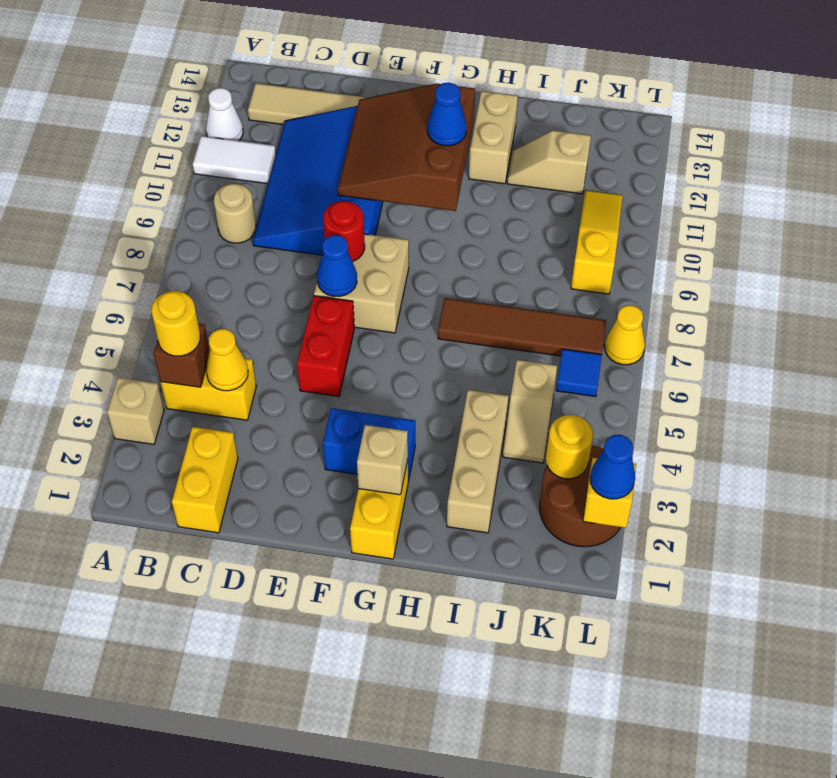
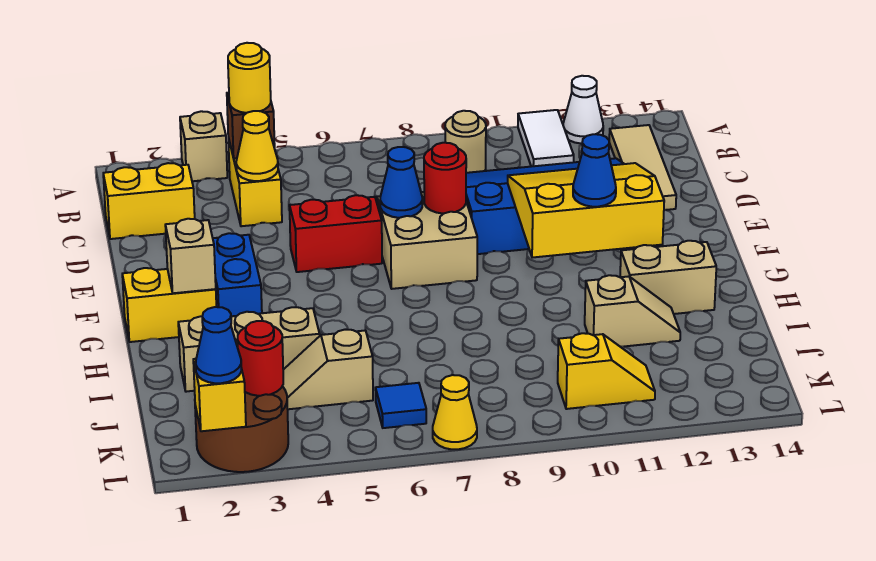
brown slope E10:G12 level 2 top G -> yellow slope E10:G12 level 2 top G
brown tile H7:K7 level 1 -> none
tan slope I12:J12 level 1 top J -> tan slope I11:I12 level 1 top 11
yellow round brick K3 level 2 -> red round brick K3 level 2
yellow slope K9:K11 level 1 top 9 -> yellow slope K10:K11 level 1 top 10

